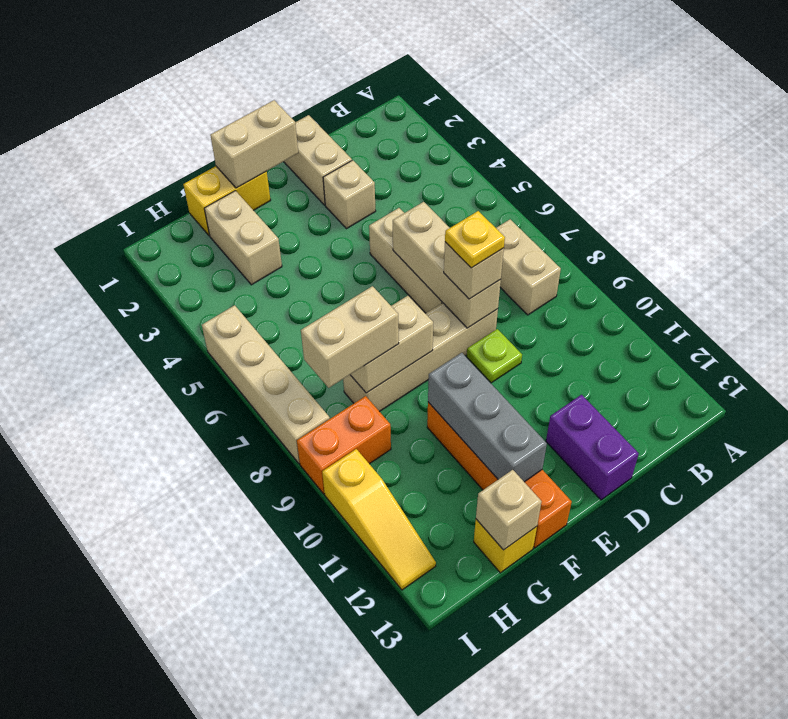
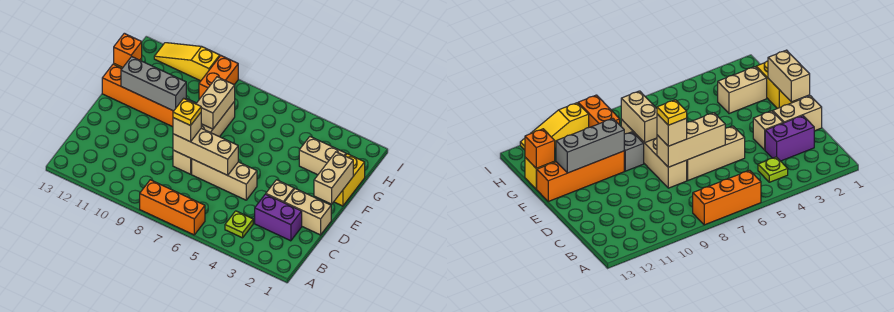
none -> orange brick A6:A8 level 1
tan brick B7:B8 level 1 -> none
lime plate D9 level 1 -> lime plate B4 level 1
purple brick D12:D13 level 1 -> purple brick C2:C3 level 1
none -> grey brick F9 level 1
tan brick G8:H8 level 3 -> none
tan brick G13 level 2 -> orange brick G13 level 2
tan brick I5:I8 level 1 -> none

